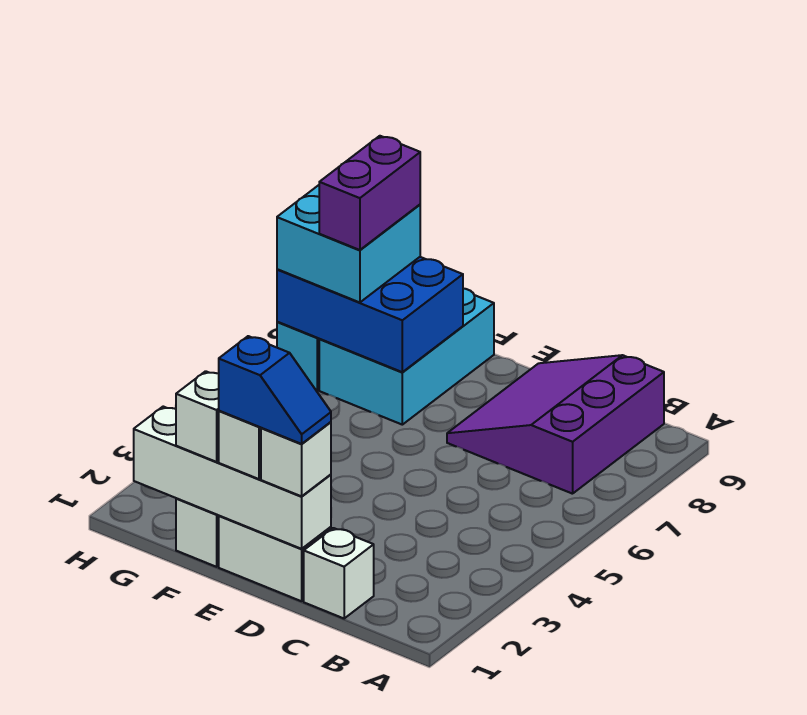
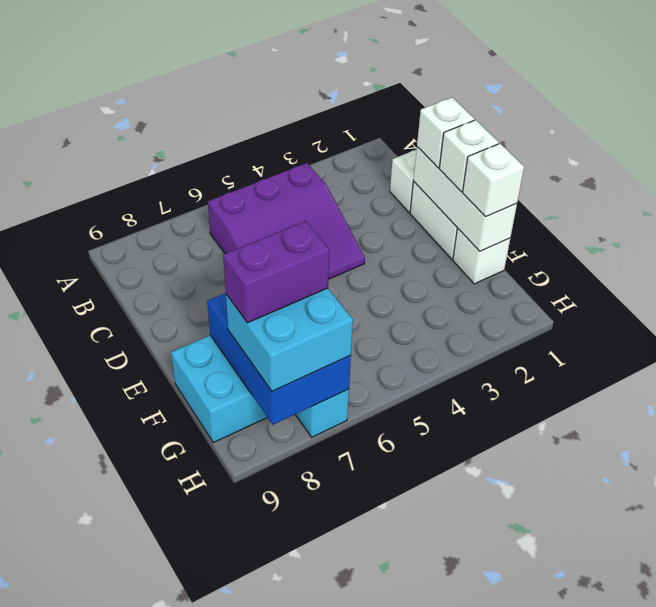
purple slope B7:D9 level 1 top B -> purple slope B4:D6 level 1 top B
white brick D1:G1 level 2 -> white brick D1:F1 level 2
blue slope D1:E1 level 4 top E -> none

